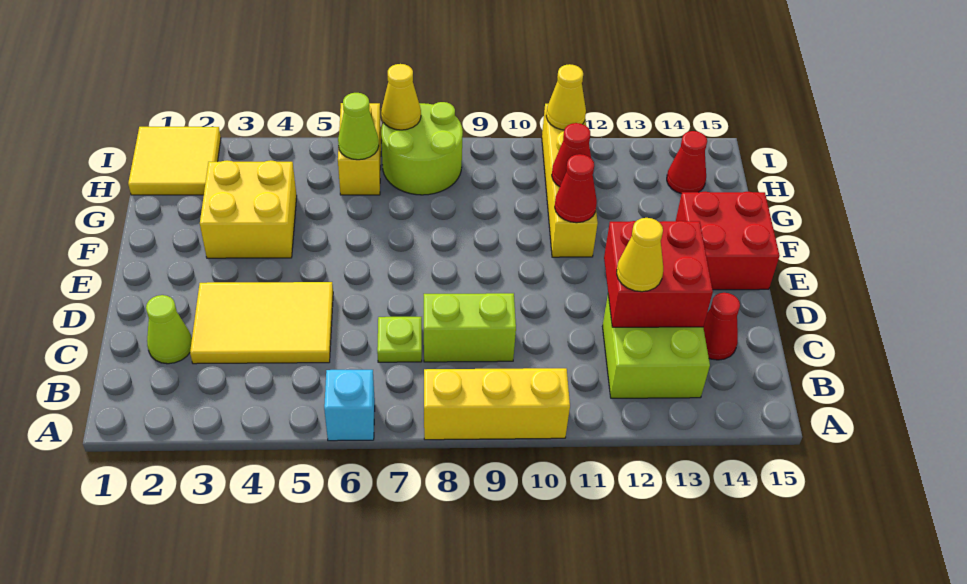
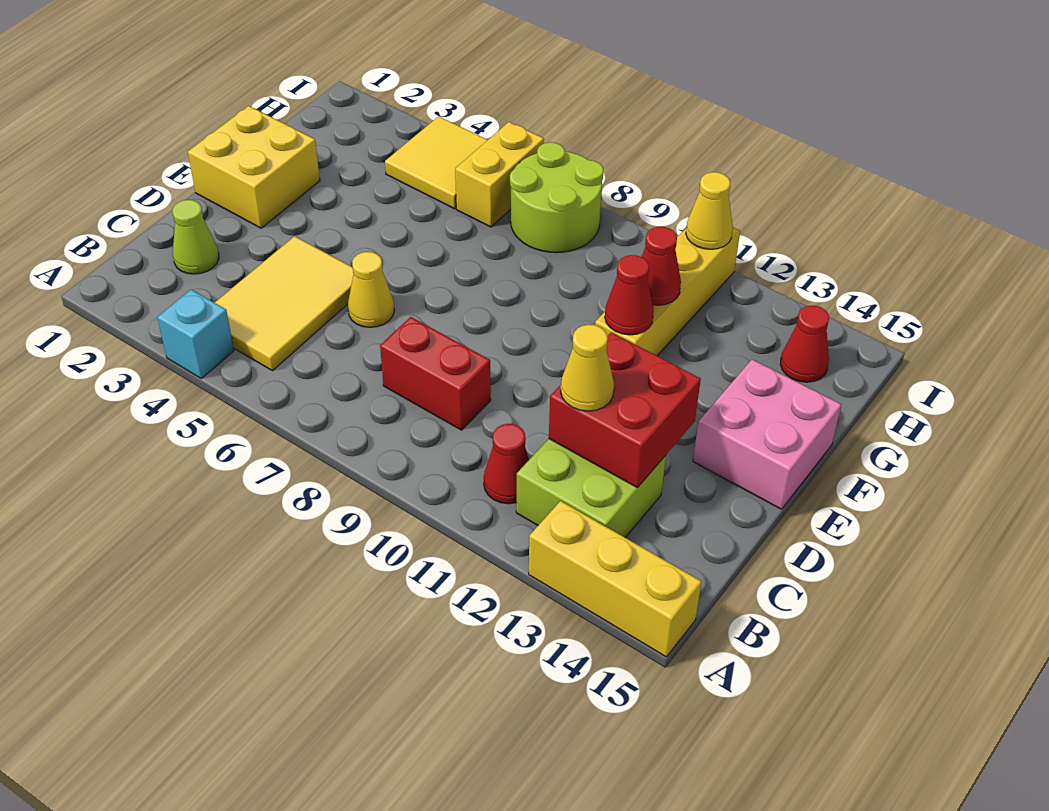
cyan brick A6 level 1 -> cyan brick A4 level 1
yellow brick A8:A10 level 1 -> yellow brick A13:A15 level 1
yellow tile C3:D5 level 1 -> yellow tile B4:D5 level 1
lime plate C7 level 1 -> none
lime brick C8:C9 level 1 -> red brick C8:C9 level 1
red cone C14 level 1 -> red cone B11 level 1
red brick E14:F15 level 1 -> pink brick E14:F15 level 1
yellow brick F3:G4 level 1 -> yellow brick E1:F2 level 1
yellow tile H1:I2 level 1 -> yellow tile H4:I5 level 1
lime cone H6 level 2 -> none
yellow cone I7 level 2 -> yellow cone D6 level 1

